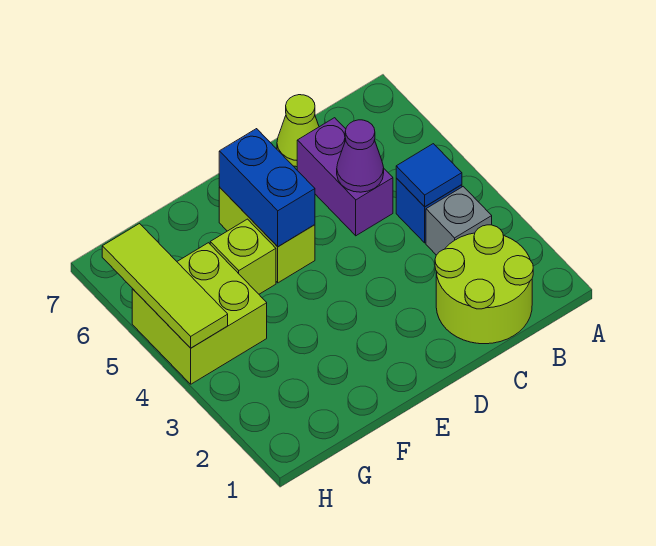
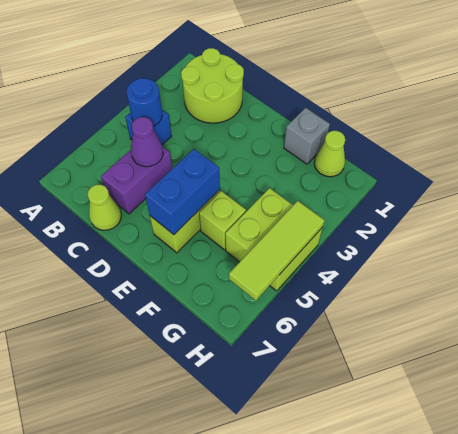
grey brick B3 level 1 -> grey brick F1 level 1
blue tile B4 level 2 -> blue round brick B4 level 2
none -> lime cone G1 level 1

